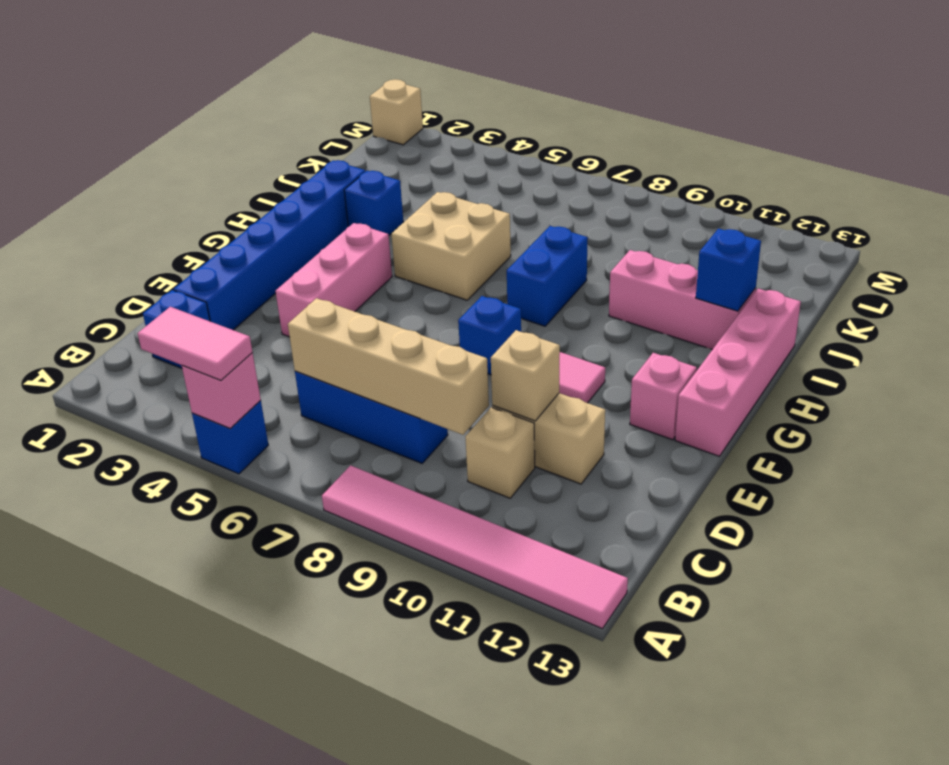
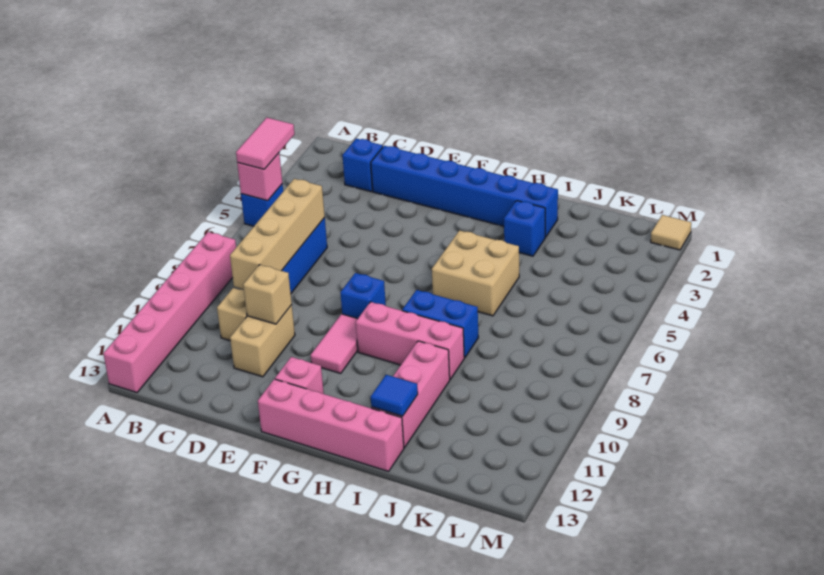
pink tile A8:A13 level 1 -> pink brick A8:A13 level 1
pink brick E4:G4 level 1 -> pink brick G9:I9 level 1
blue brick I12 level 2 -> blue tile I12 level 2
tan brick M1 level 1 -> tan tile M1 level 1

